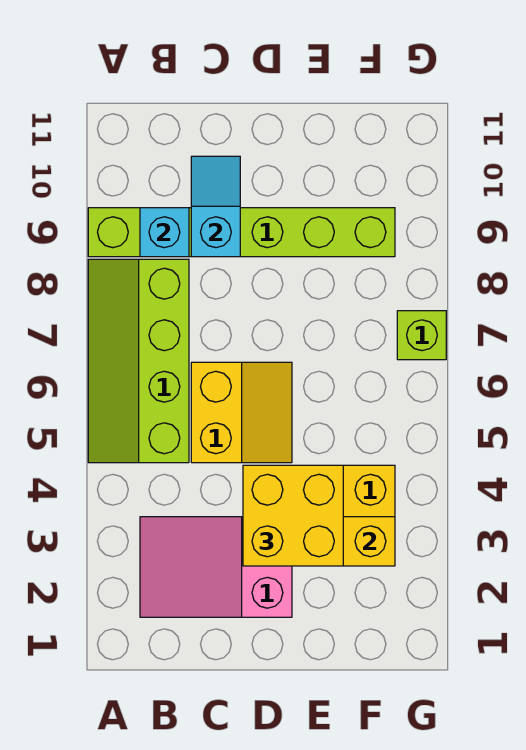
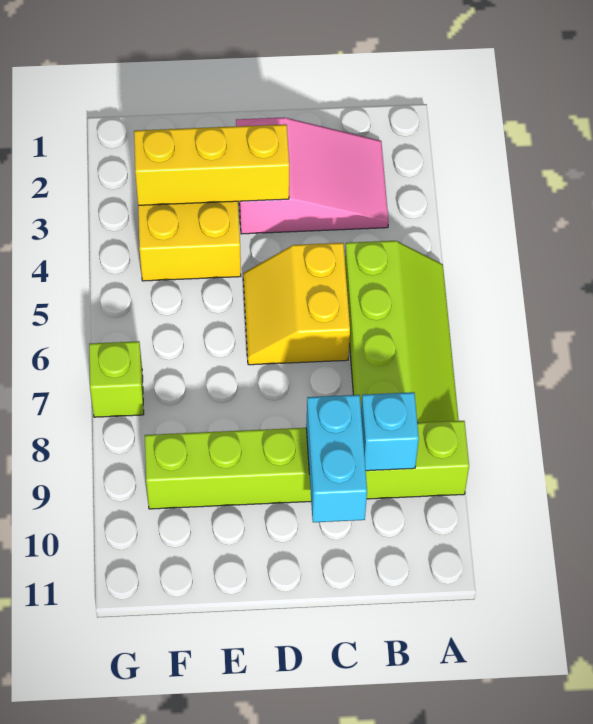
cyan slope C9:C10 level 2 top 9 -> cyan brick C9:C10 level 2
yellow brick D3:E4 level 3 -> none

